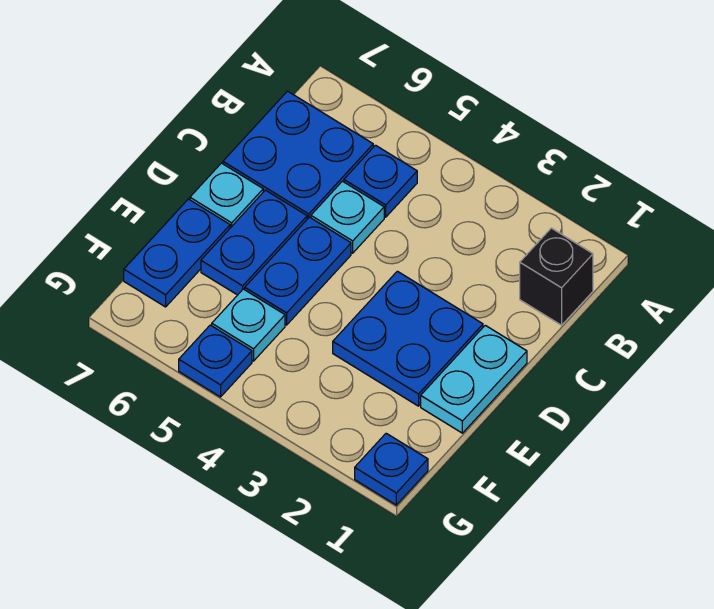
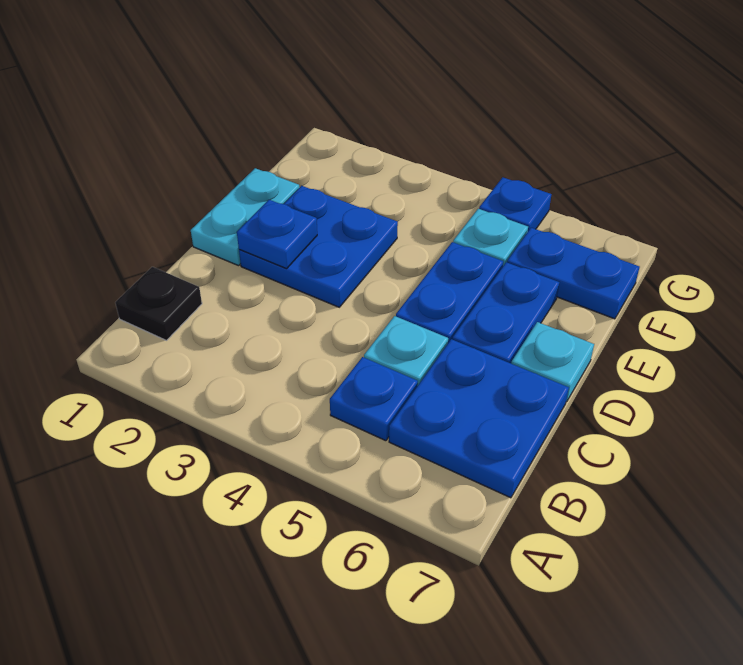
black brick B1 level 1 -> black plate B1 level 1
blue plate E7:F7 level 1 -> blue plate F6:F7 level 1
blue plate G1 level 1 -> blue plate D2 level 2

